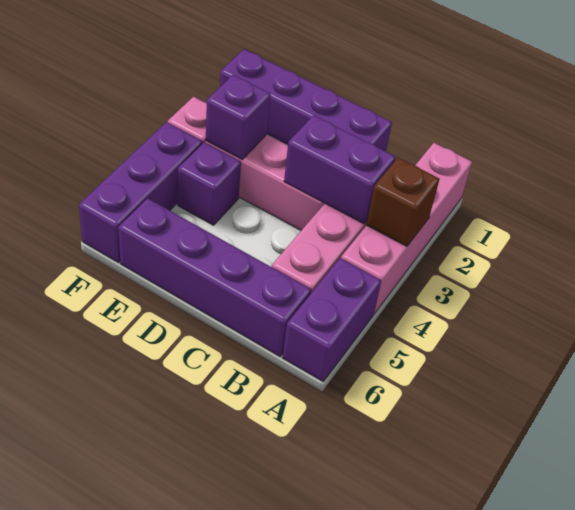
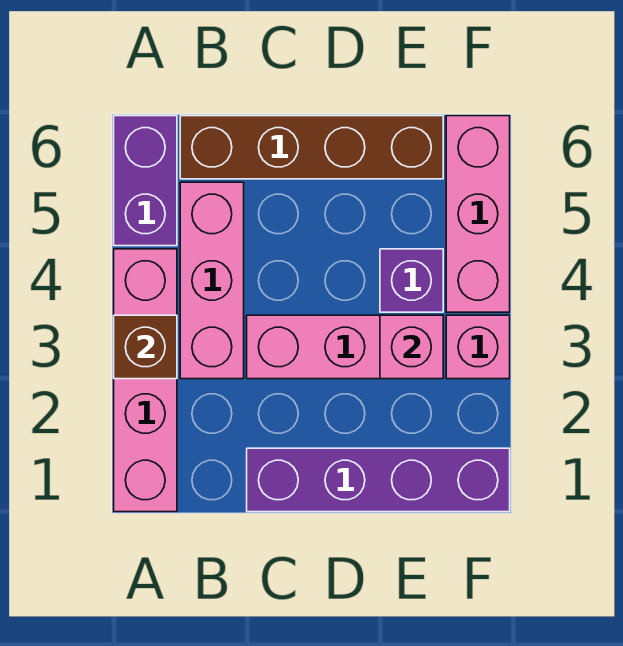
purple brick B3:C3 level 2 -> none
purple brick B6:E6 level 1 -> brown brick B6:E6 level 1
purple brick E3 level 2 -> pink brick E3 level 2
purple brick F4:F6 level 1 -> pink brick F4:F6 level 1

